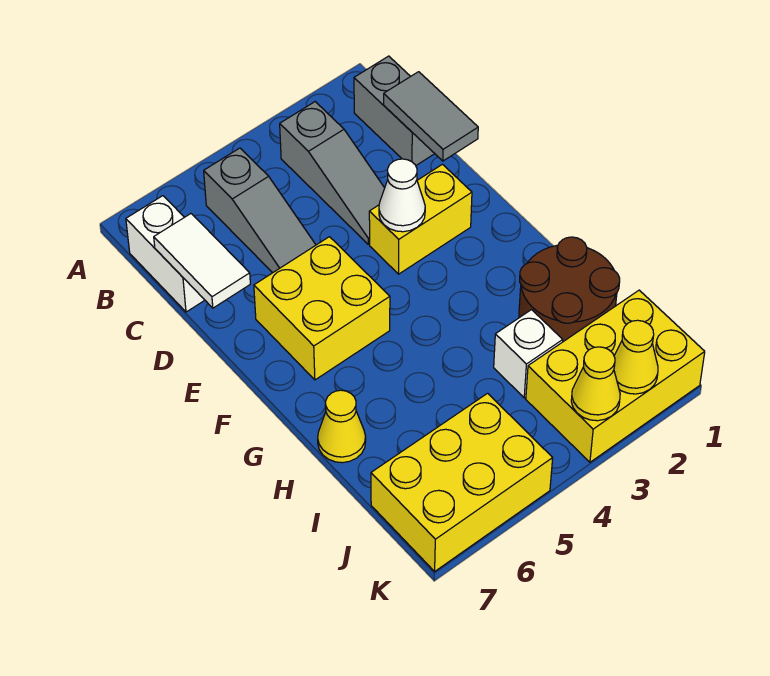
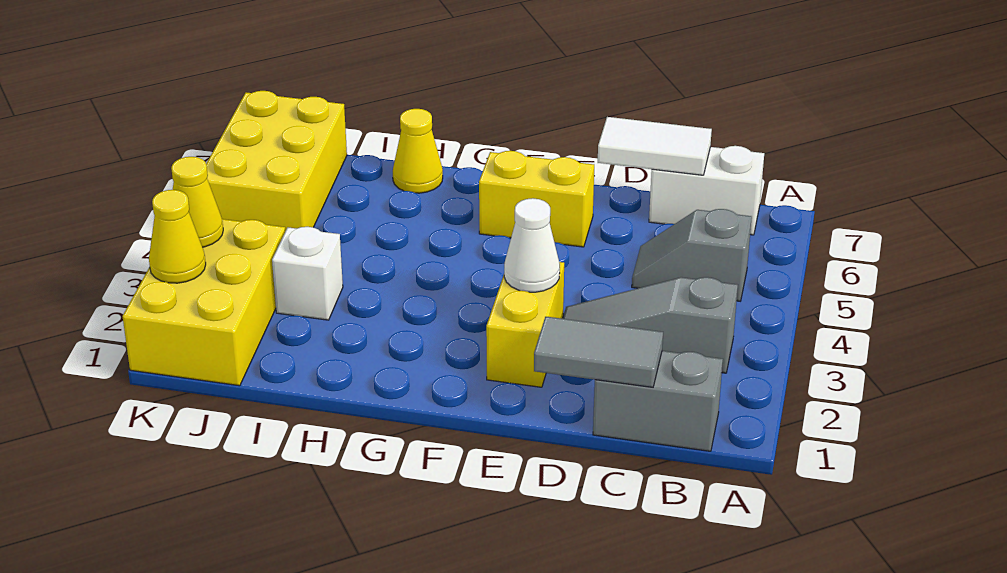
grey slope B5:D5 level 1 top B -> grey slope B5:C5 level 1 top B
yellow brick E5:F6 level 1 -> yellow brick E6:F6 level 1
brown round brick H1:I2 level 1 -> none

